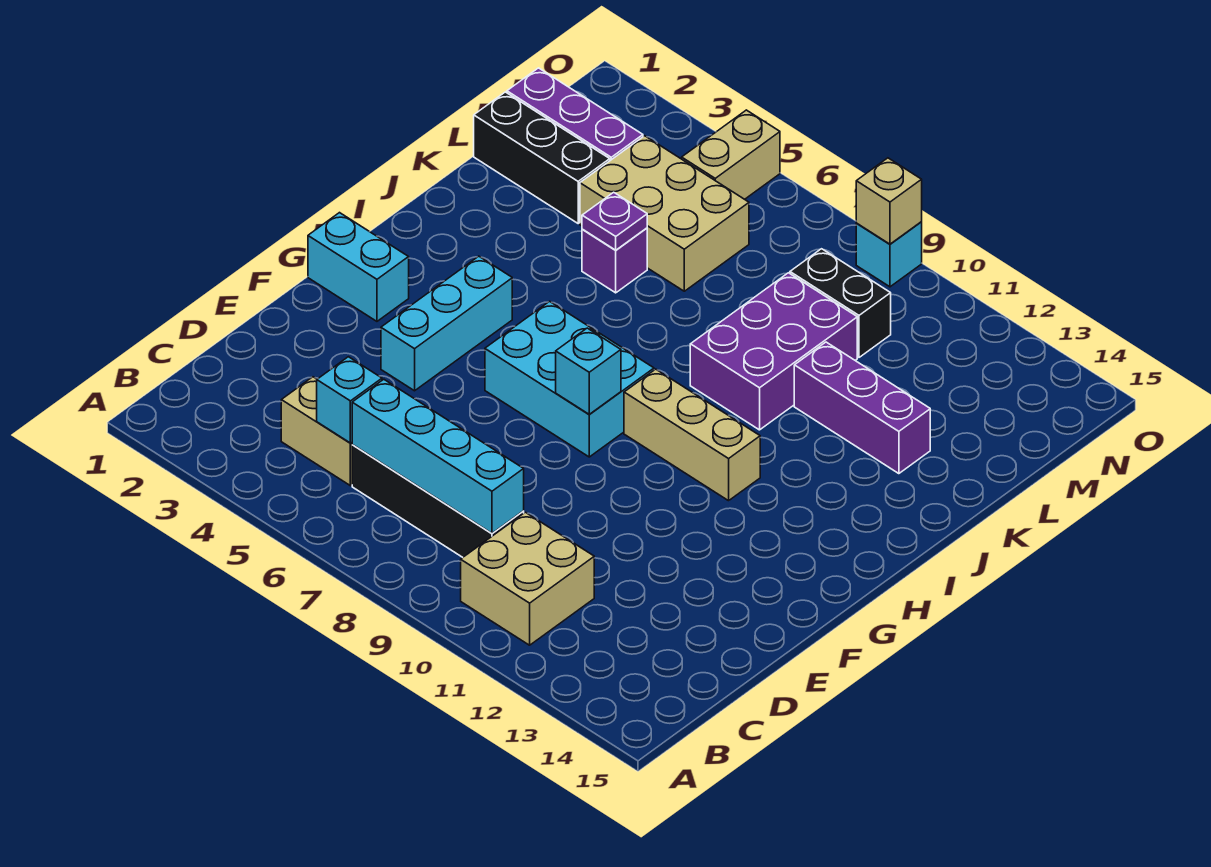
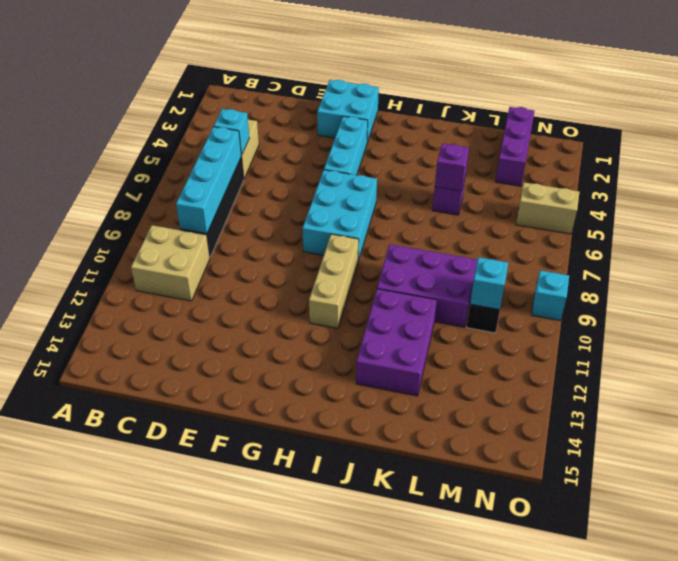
cyan brick F4:H4 level 1 -> cyan brick G3:G5 level 1
cyan brick G1:G2 level 1 -> cyan brick F1:G2 level 1
cyan brick G8 level 2 -> cyan brick M10 level 2
purple plate K5 level 2 -> purple brick K5 level 2
purple brick K11:K13 level 1 -> purple brick J11:K13 level 1
black brick L1:L3 level 1 -> none
tan brick L4:M6 level 1 -> none
tan brick O9 level 2 -> none

